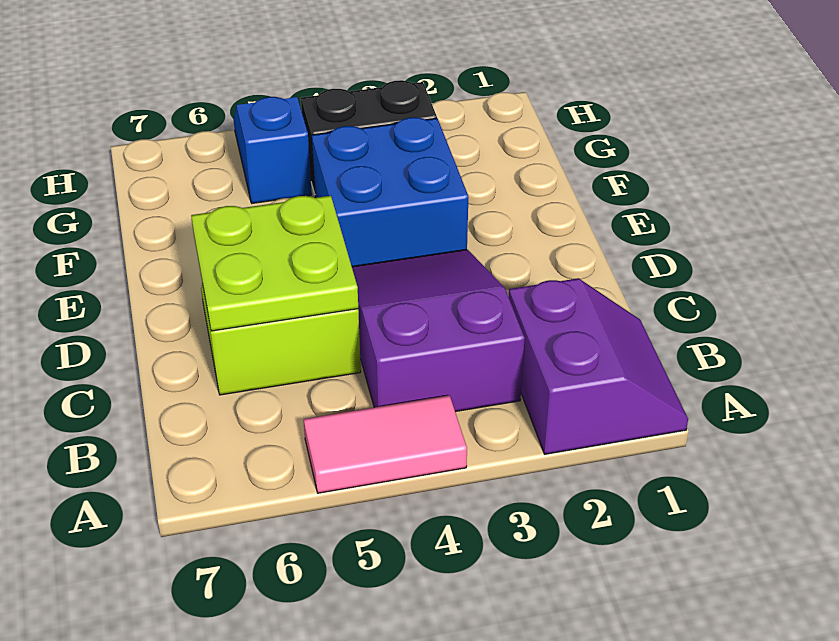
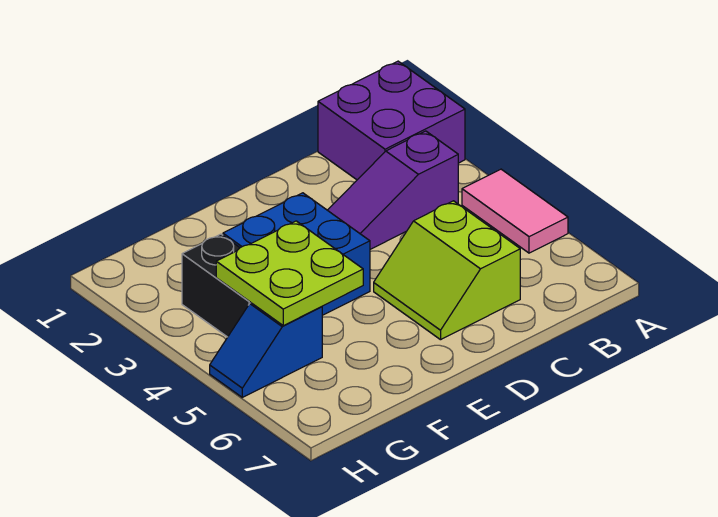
purple slope A1:B2 level 1 top 2 -> purple brick A1:B2 level 1
purple slope B3:D4 level 1 top B -> purple slope B3:D3 level 1 top B
lime plate C5:D6 level 2 -> lime plate F4:G5 level 2

